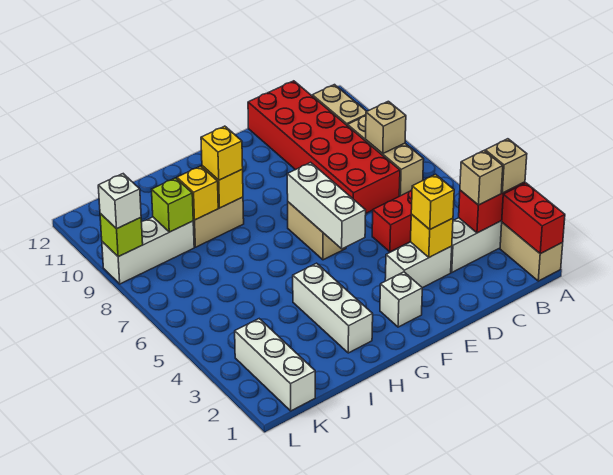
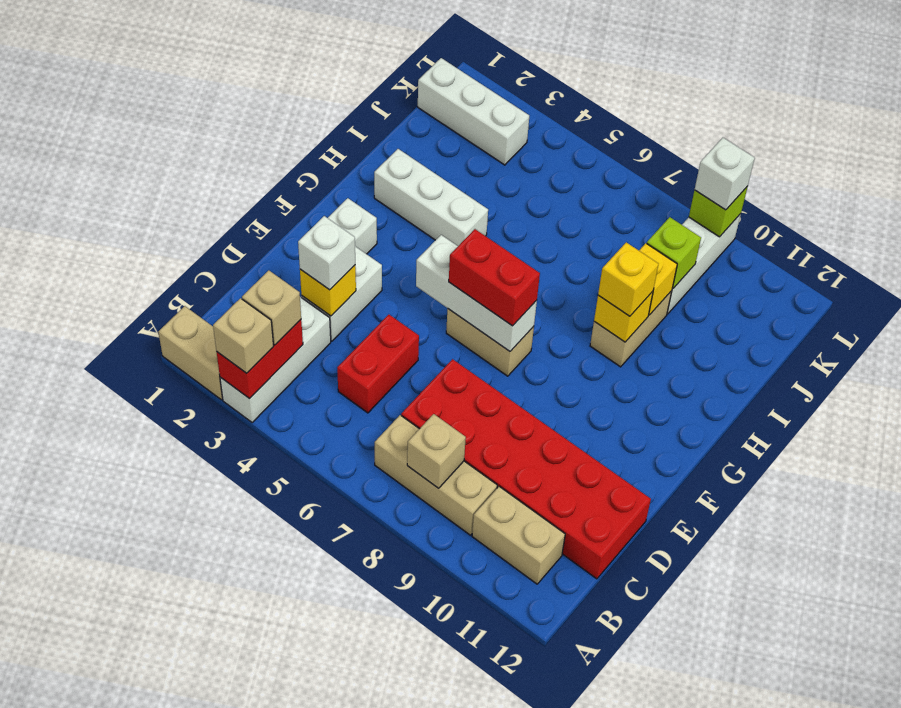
red brick A1:A2 level 2 -> red brick F6:F7 level 3
yellow brick D3 level 3 -> white brick D3 level 3

